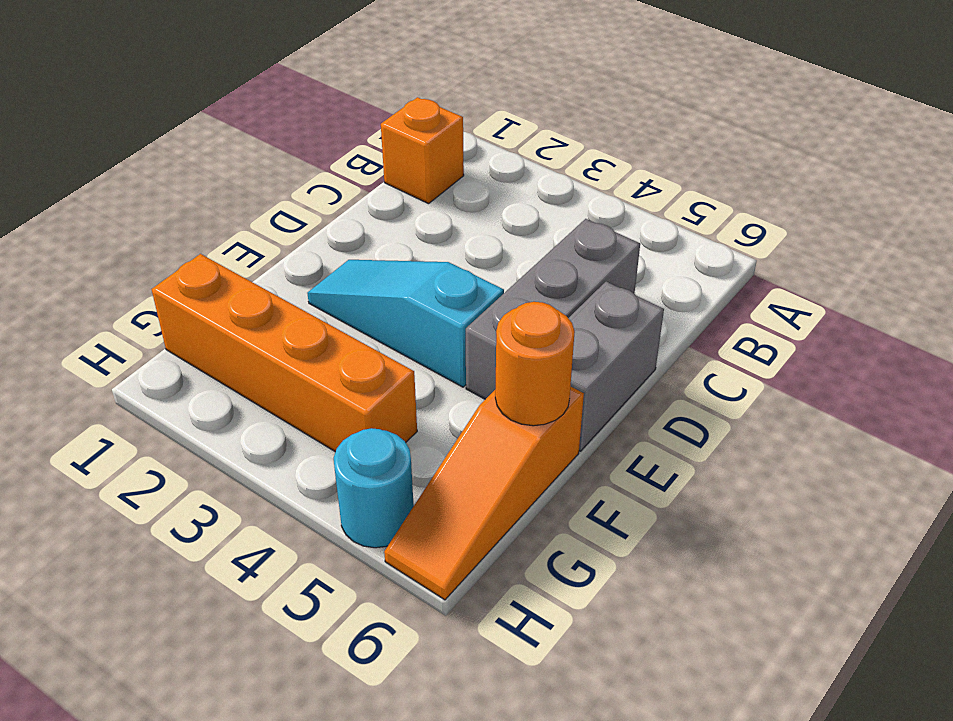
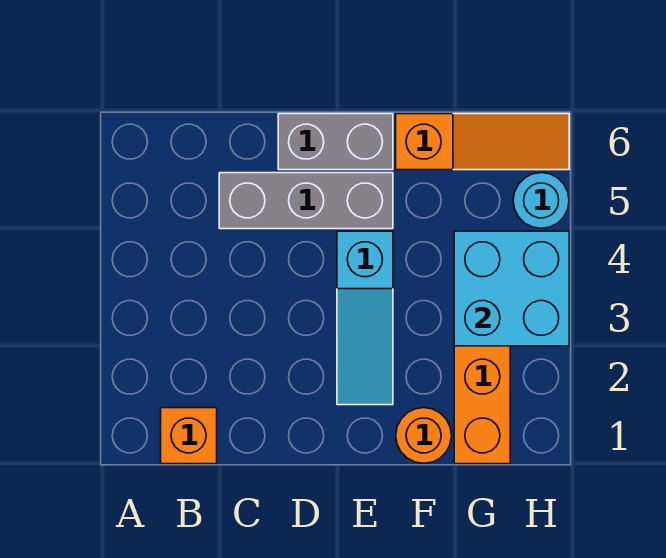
orange round brick F6 level 2 -> orange round brick F1 level 1
none -> cyan brick G3:H4 level 2

